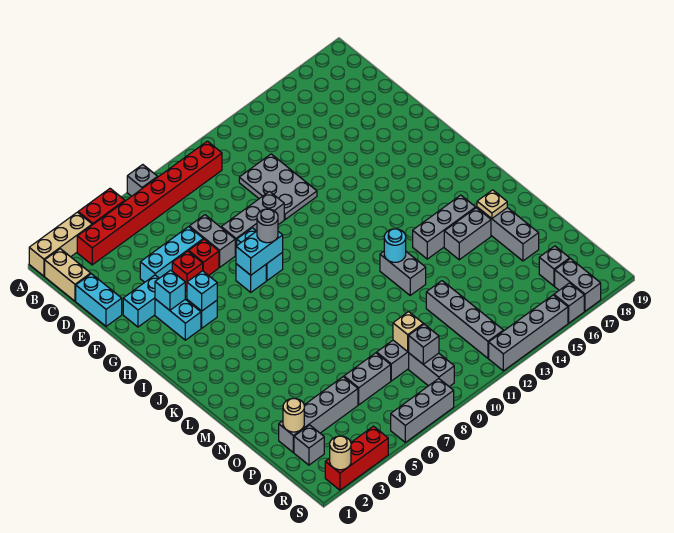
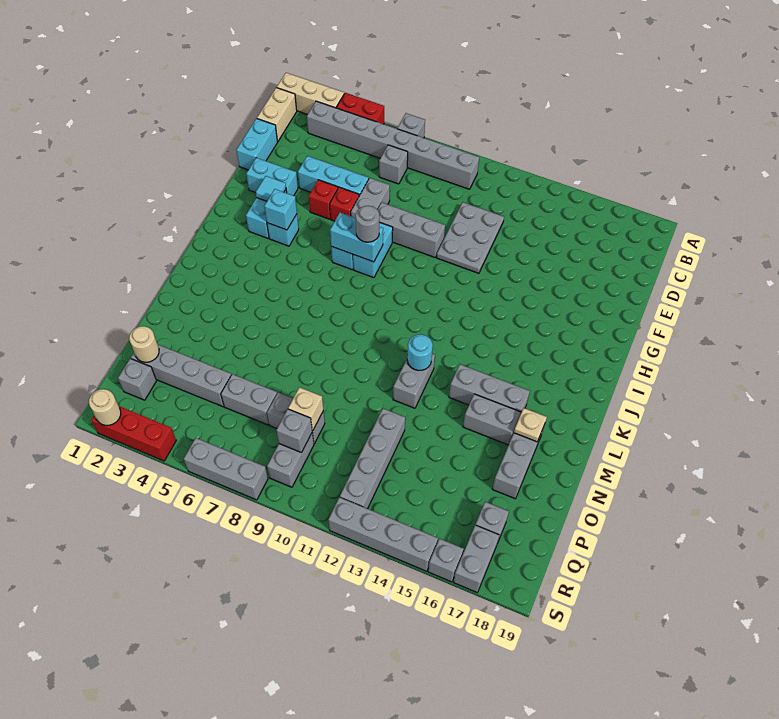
red brick B3:B10 level 1 -> grey brick B3:B10 level 1
none -> grey brick C7 level 1
cyan brick G3 level 2 -> cyan tile G3 level 2

